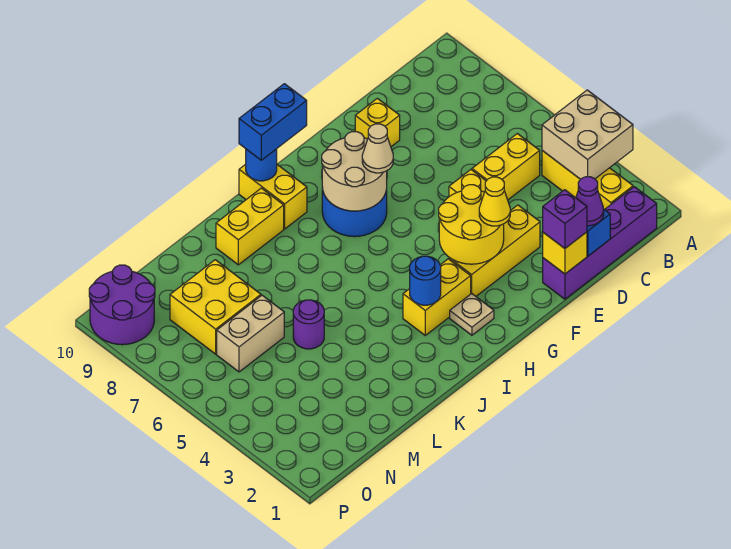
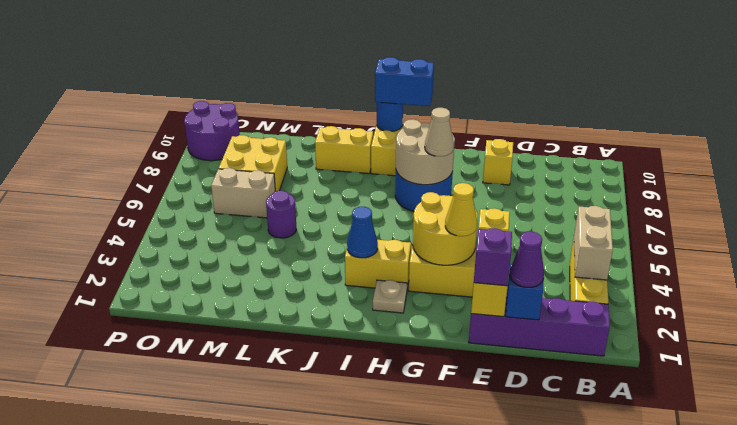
tan brick A3:B4 level 2 -> tan brick B3:B4 level 2
yellow brick C5:D5 level 1 -> none
blue round brick I3 level 2 -> blue cone I3 level 2

